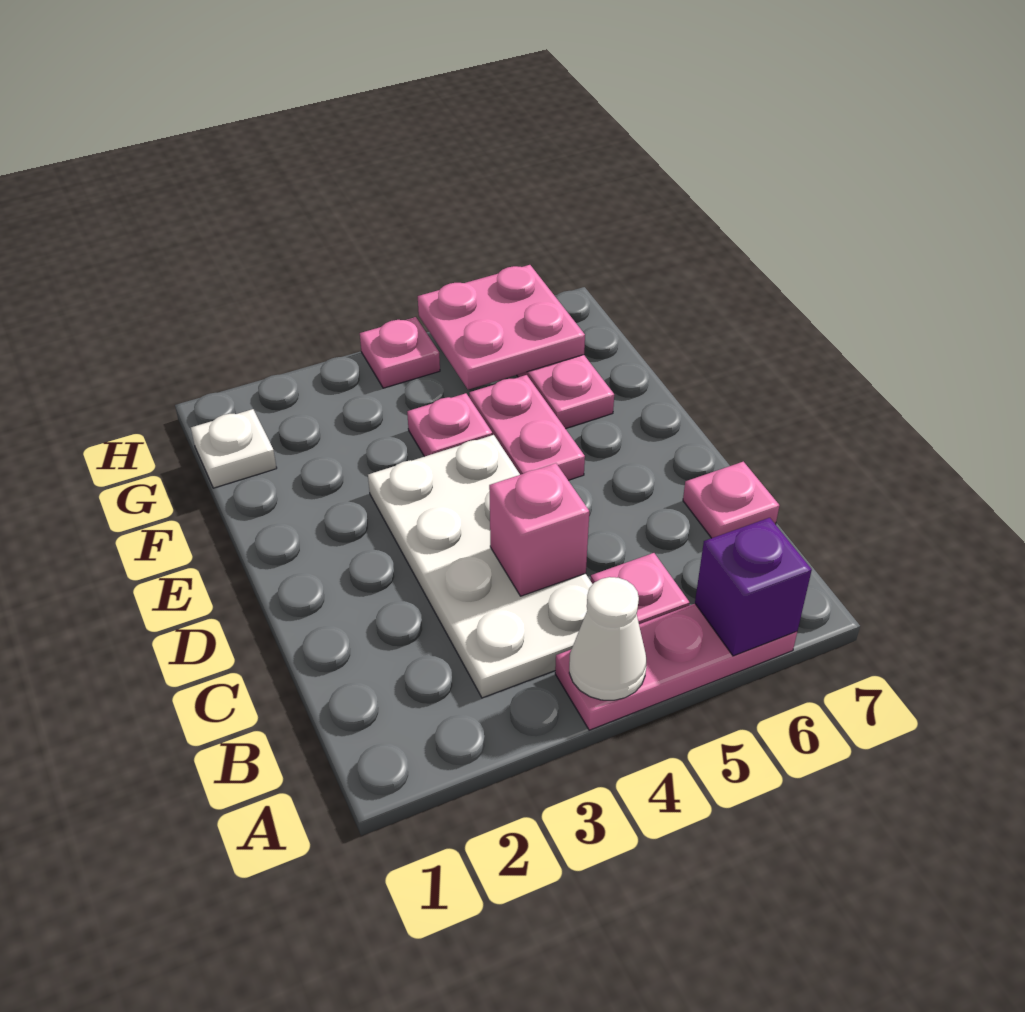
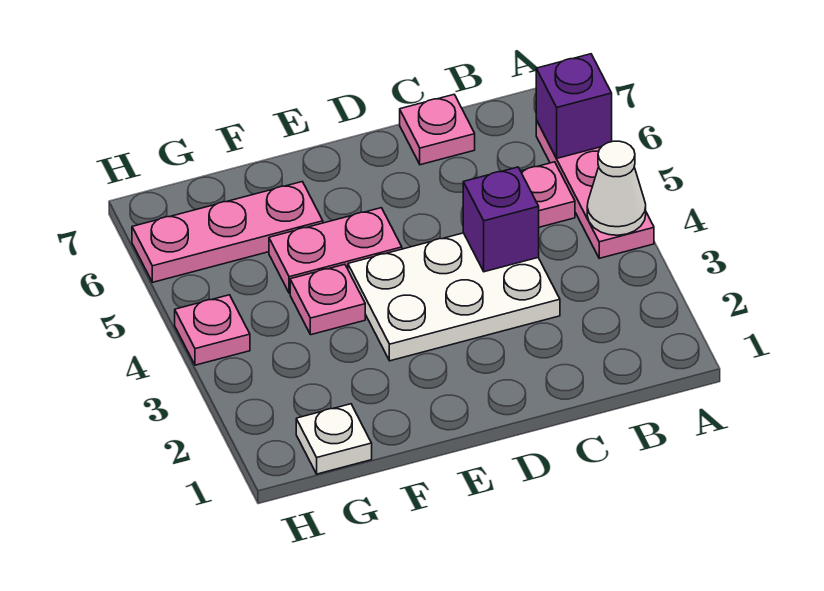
white plate B3:E4 level 1 -> white plate C3:E4 level 1
pink brick C4 level 2 -> purple brick C4 level 2
pink plate G5:H6 level 2 -> none

